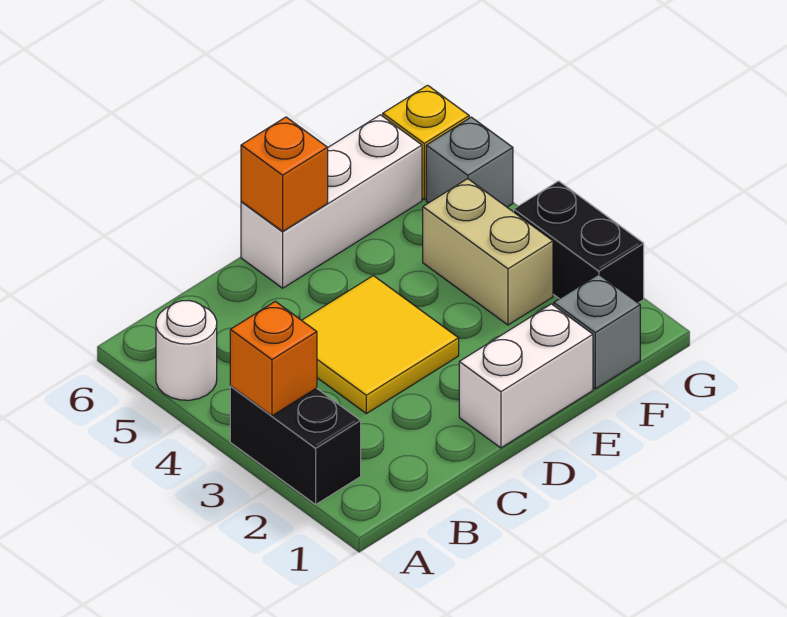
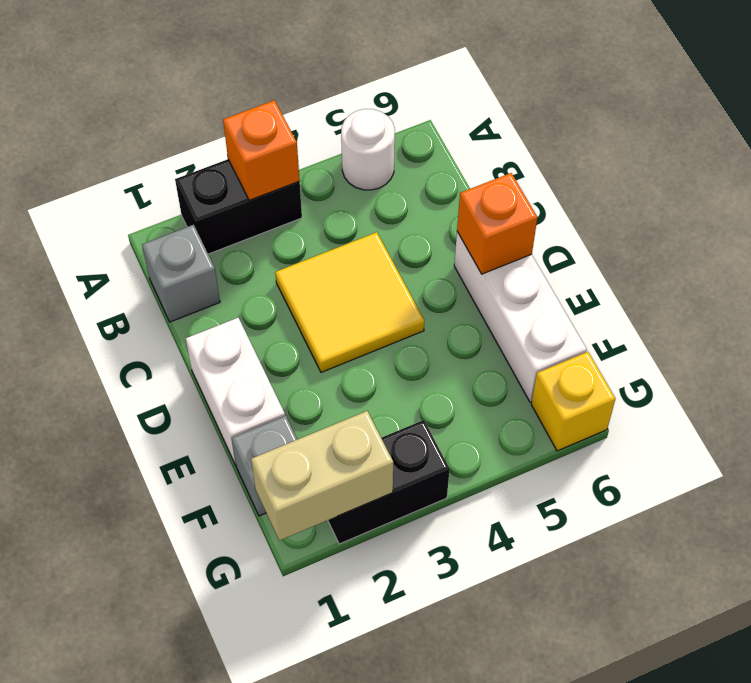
tan brick F3:F4 level 1 -> tan brick G1:G2 level 2
grey brick G5 level 1 -> grey brick B1 level 1

